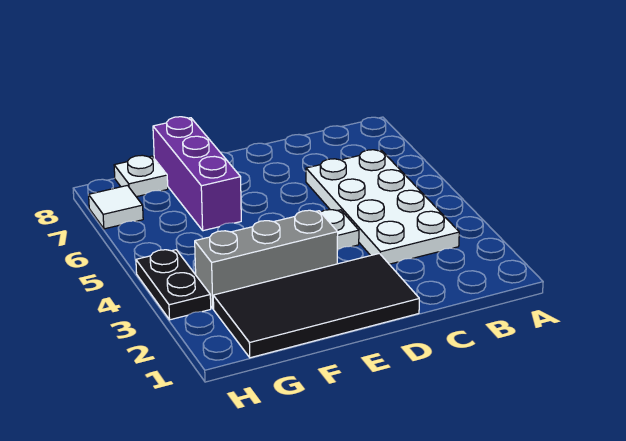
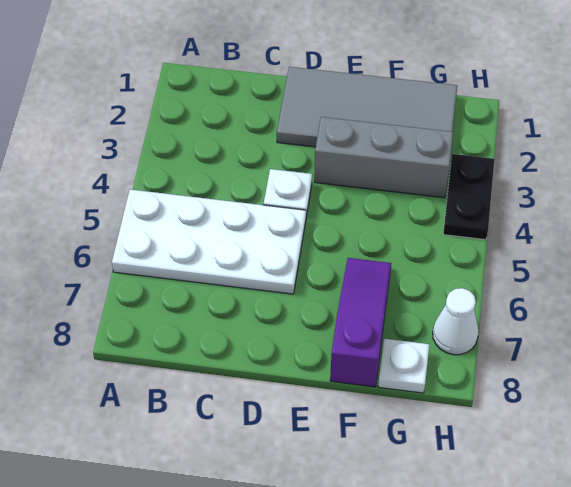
white plate B3:C6 level 1 -> white plate A5:D6 level 1
black tile D1:G2 level 1 -> grey tile D1:G2 level 1
purple brick F6:F8 level 1 -> purple slope F6:F8 level 1 top 8
white tile H7 level 1 -> white cone H7 level 1

